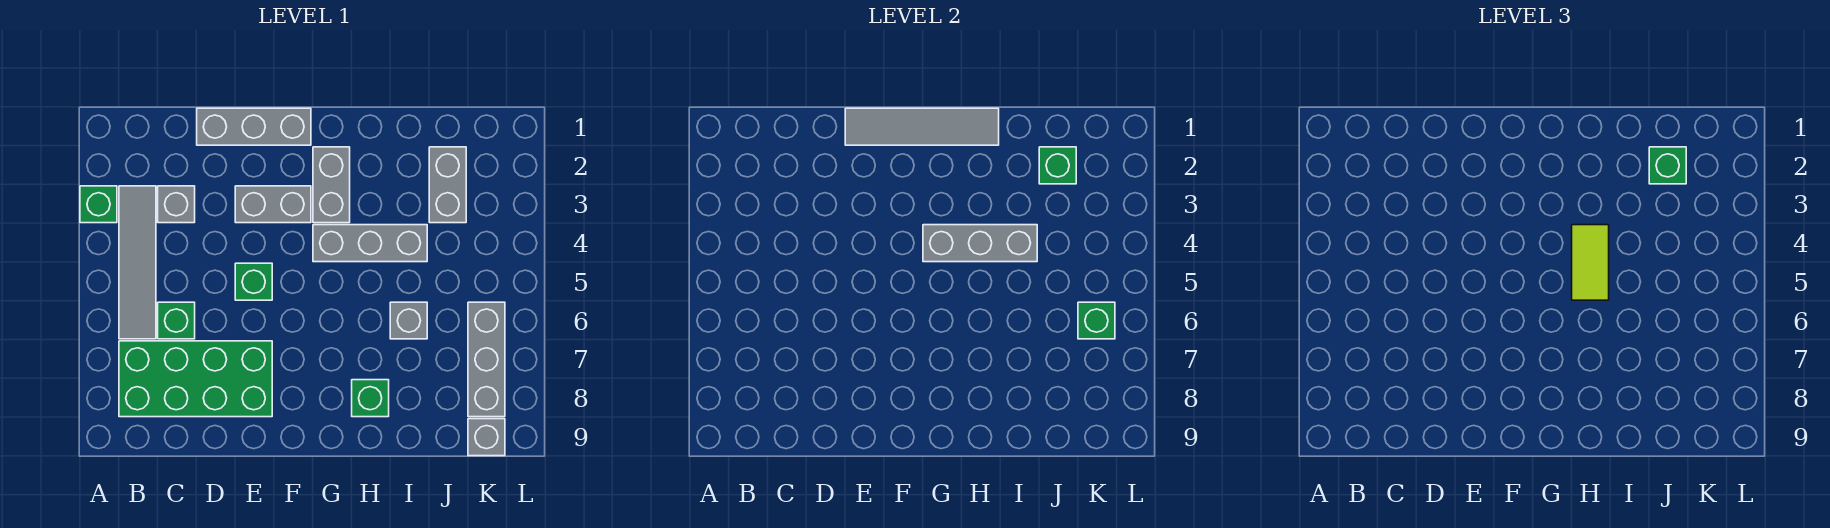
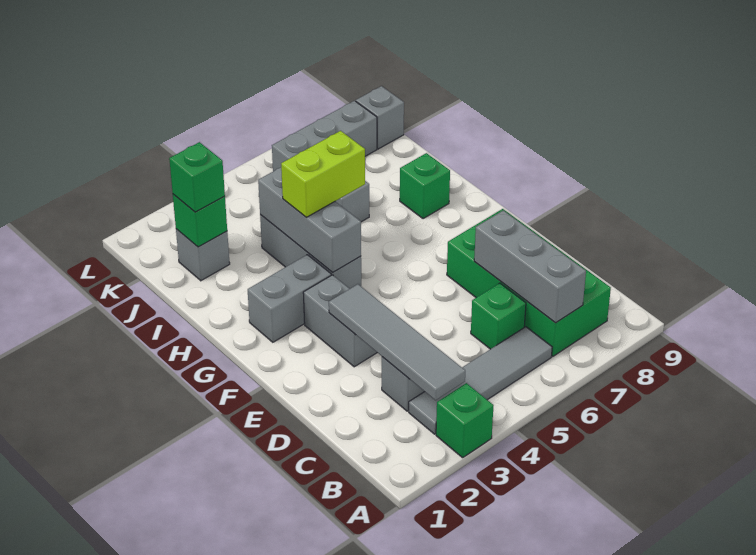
grey brick D1:F1 level 1 -> grey brick B7:D7 level 2
grey tile E1:H1 level 2 -> grey tile B3:E3 level 2
green brick E5 level 1 -> none
lime tile H4:H5 level 3 -> lime brick H4:H5 level 3
grey brick J2:J3 level 1 -> grey brick J2 level 1
green brick K6 level 2 -> none

